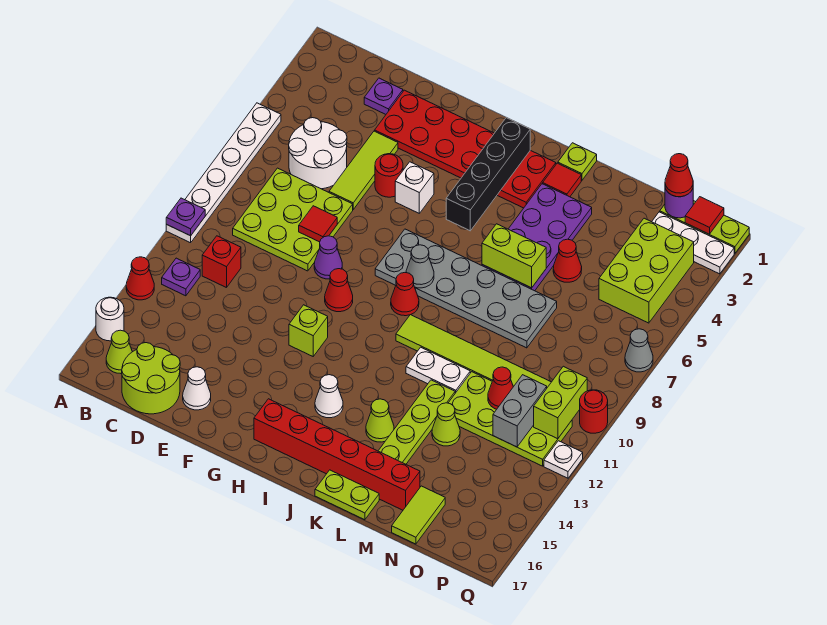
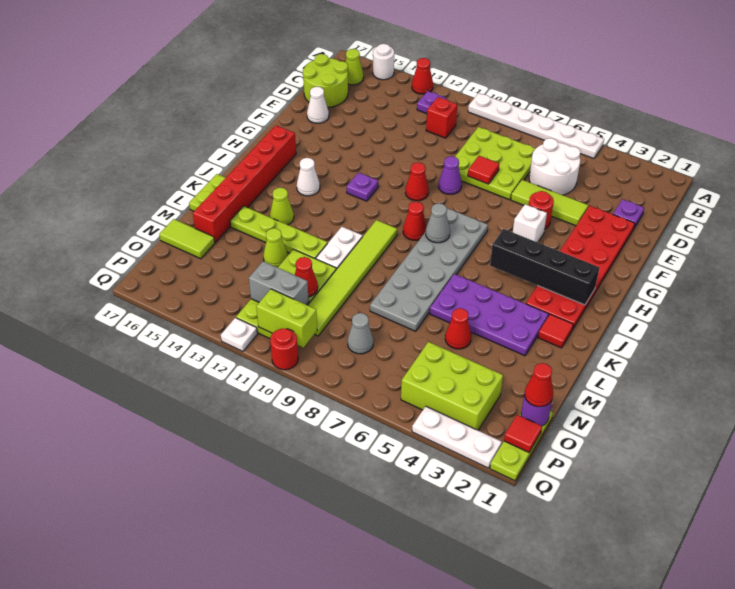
purple plate A10 level 2 -> purple plate H12 level 1
lime brick G12 level 1 -> none
lime plate K1 level 1 -> none
lime brick K6:L6 level 2 -> none
white plate O2:Q2 level 1 -> white plate Q2:Q4 level 1
grey cone Q7 level 1 -> grey cone O8 level 1

